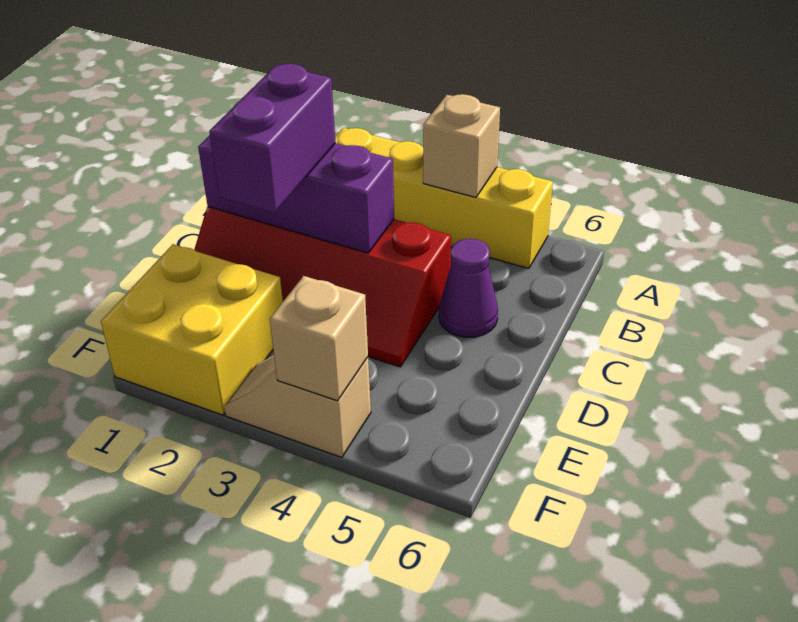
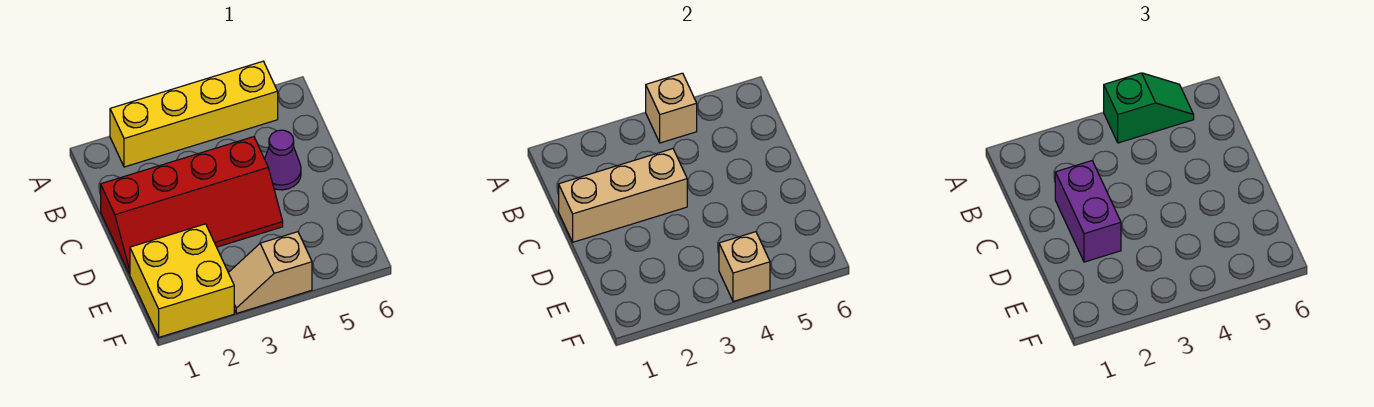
none -> green slope A4:A5 level 3 top 4
purple brick C1:C3 level 2 -> tan brick C1:C3 level 2

